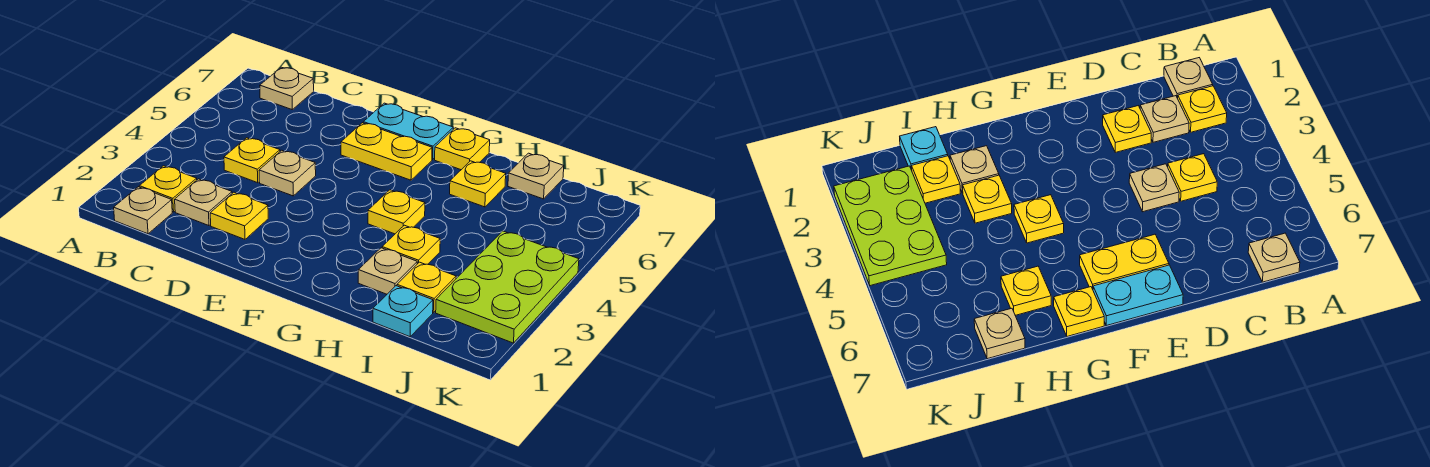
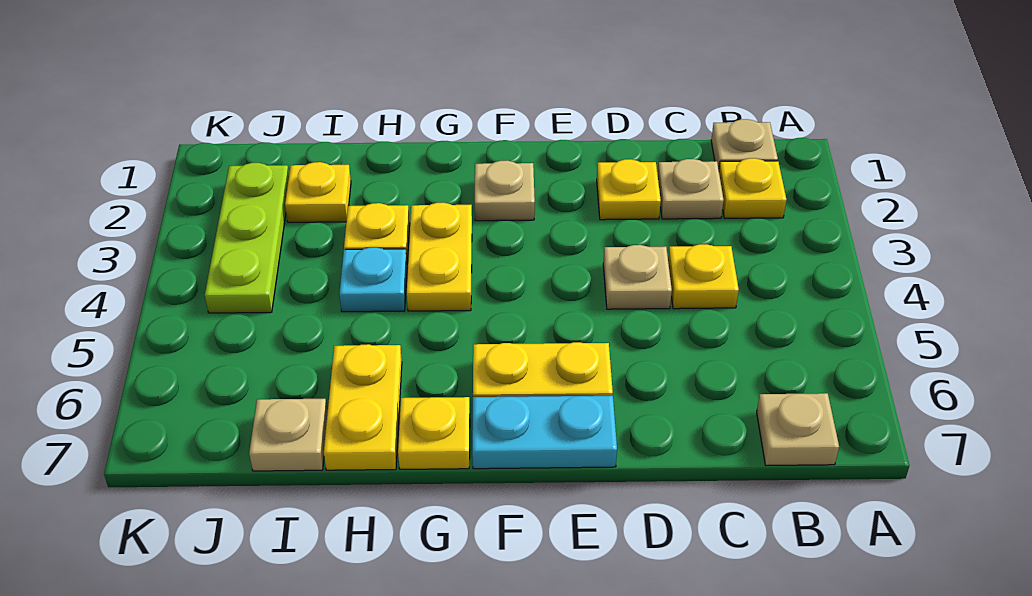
yellow plate G4 level 1 -> yellow plate G3:G4 level 1
tan plate H2 level 1 -> tan plate F2 level 1
yellow plate H6 level 1 -> yellow plate H6:H7 level 1
cyan plate I1 level 1 -> cyan plate H4 level 1
lime plate J2:K4 level 1 -> lime plate J2:J4 level 1

